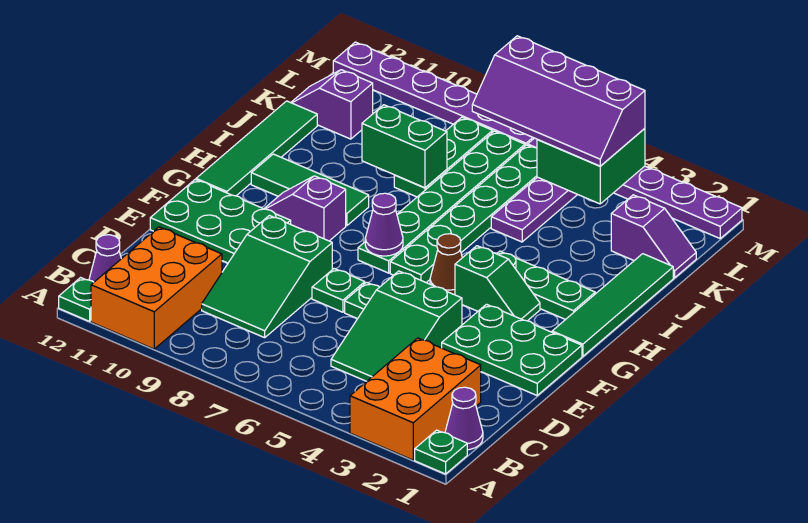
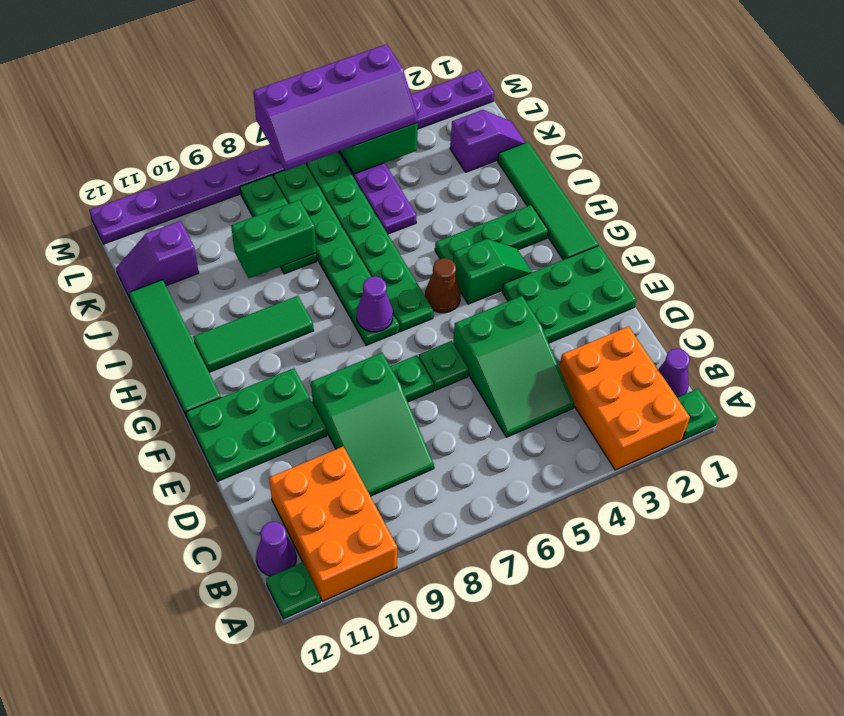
purple slope G9:G10 level 1 top 9 -> none

